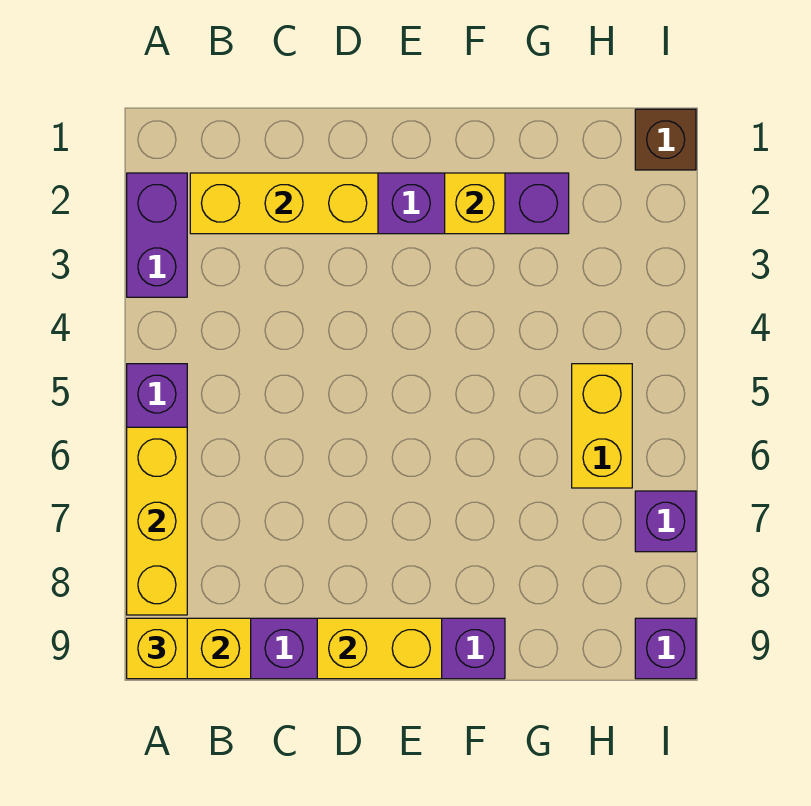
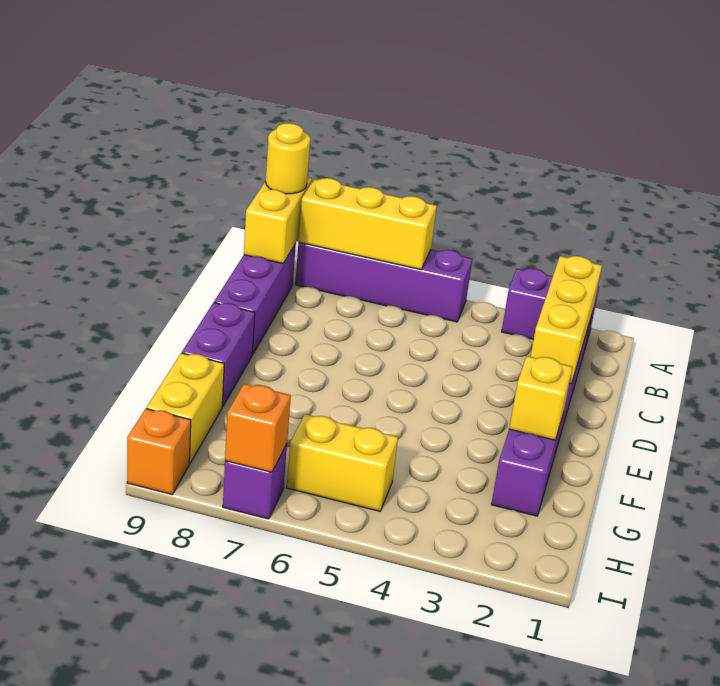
yellow brick A9 level 3 -> yellow round brick A9 level 3
yellow brick D9:E9 level 2 -> yellow brick G9:H9 level 1
brown brick I1 level 1 -> none
none -> orange brick I7 level 2
purple brick I9 level 1 -> orange brick I9 level 1

